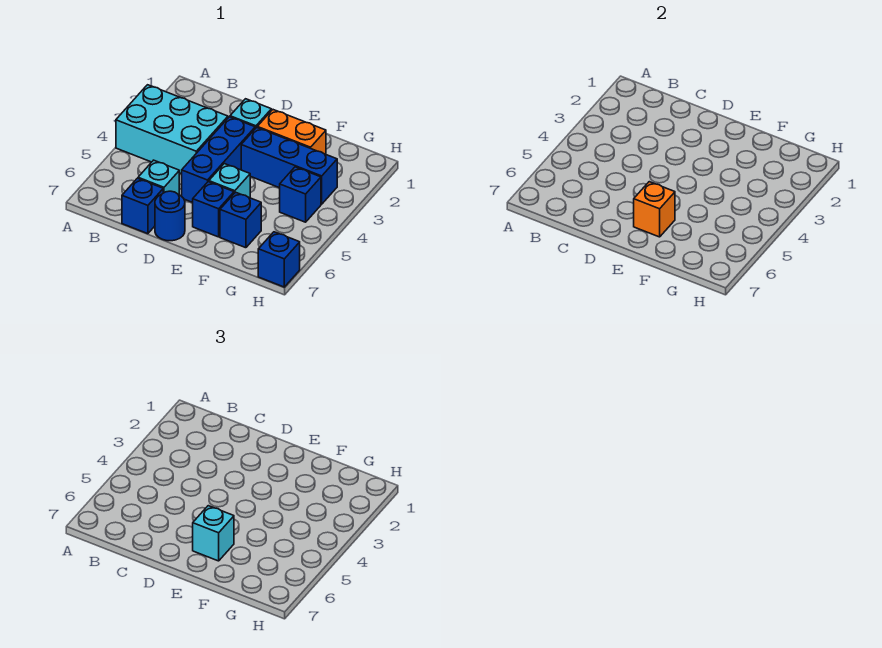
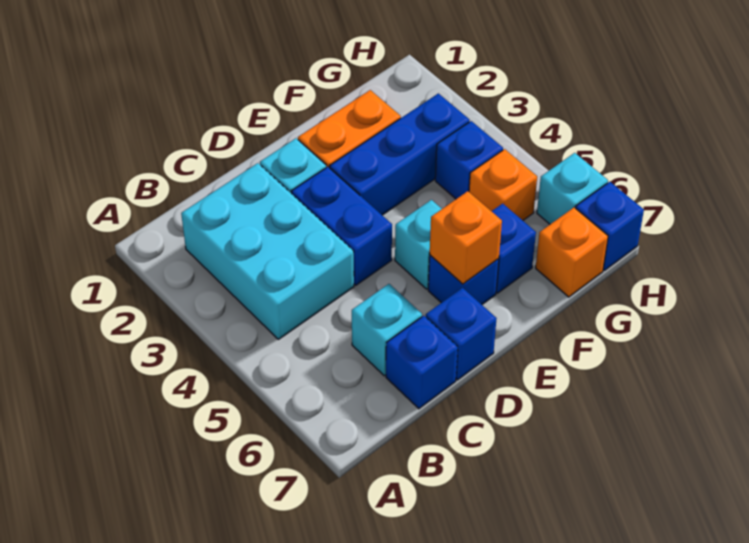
cyan brick A3:C4 level 1 -> cyan brick B2:C4 level 1
blue brick D3:D5 level 1 -> blue brick D3:D4 level 1
blue round brick D7 level 1 -> blue brick D7 level 1
cyan brick E6 level 3 -> cyan brick H6 level 1
none -> orange brick G5 level 1
none -> orange brick G7 level 1

